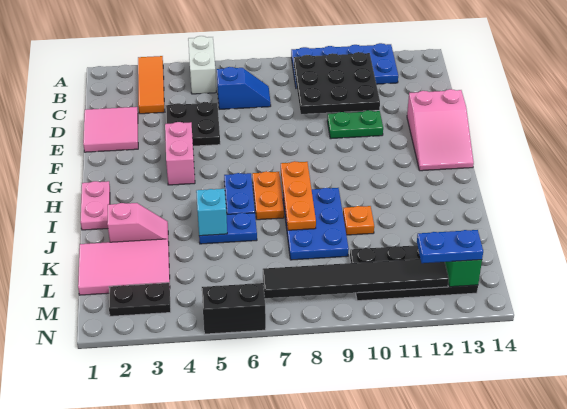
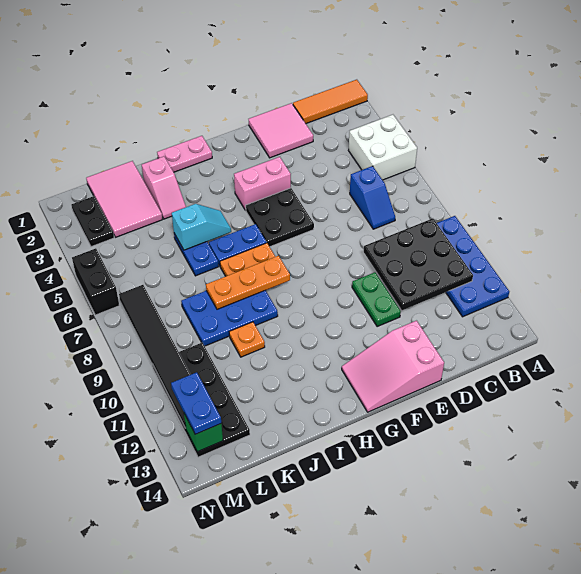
orange tile A3:C3 level 1 -> orange tile A1:C1 level 1
white brick A5:B5 level 1 -> white brick A4:B5 level 1
black plate D4:E5 level 1 -> black plate F5:G6 level 1

